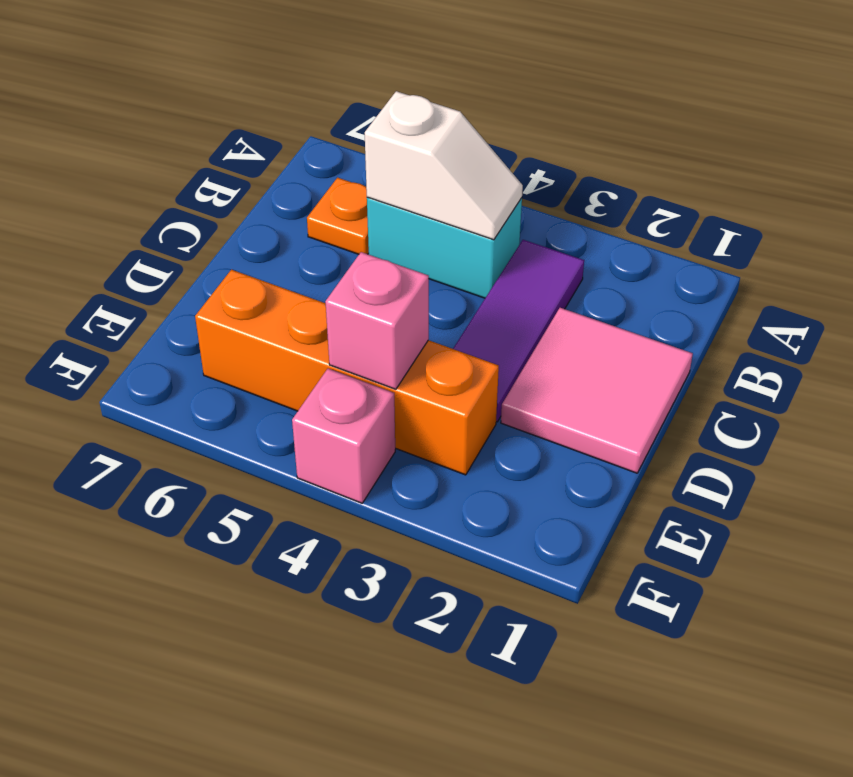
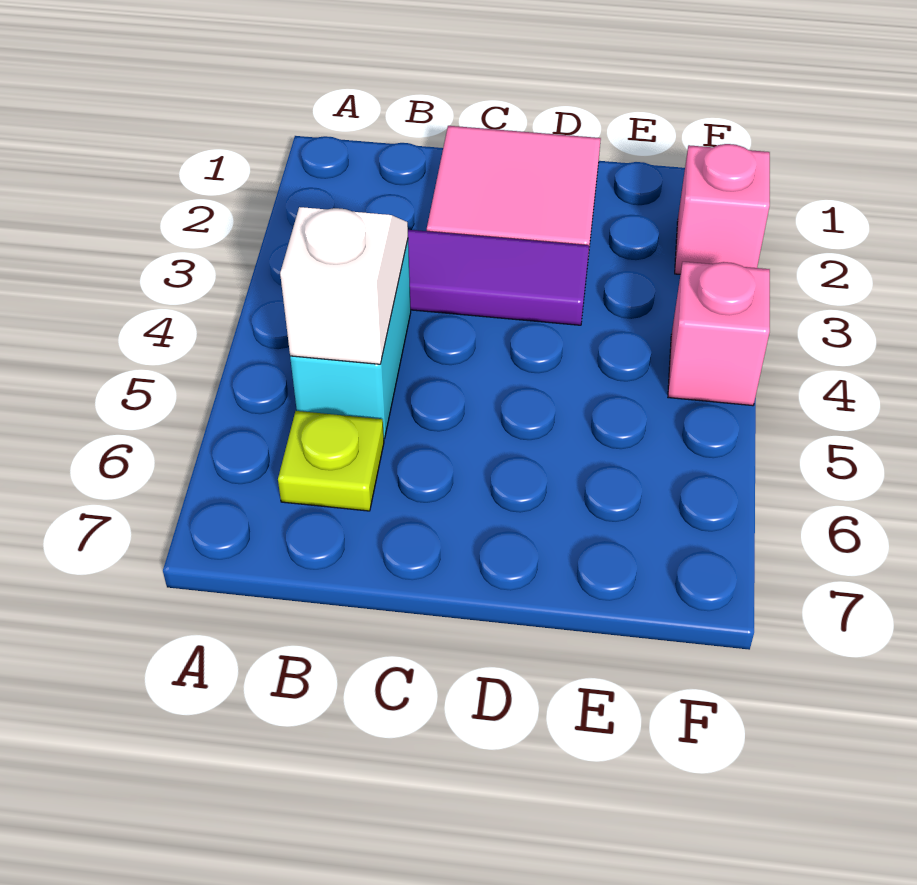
orange plate B6 level 1 -> lime plate B6 level 1
orange brick E3:E6 level 1 -> none
pink brick E4 level 2 -> pink brick F2 level 1

